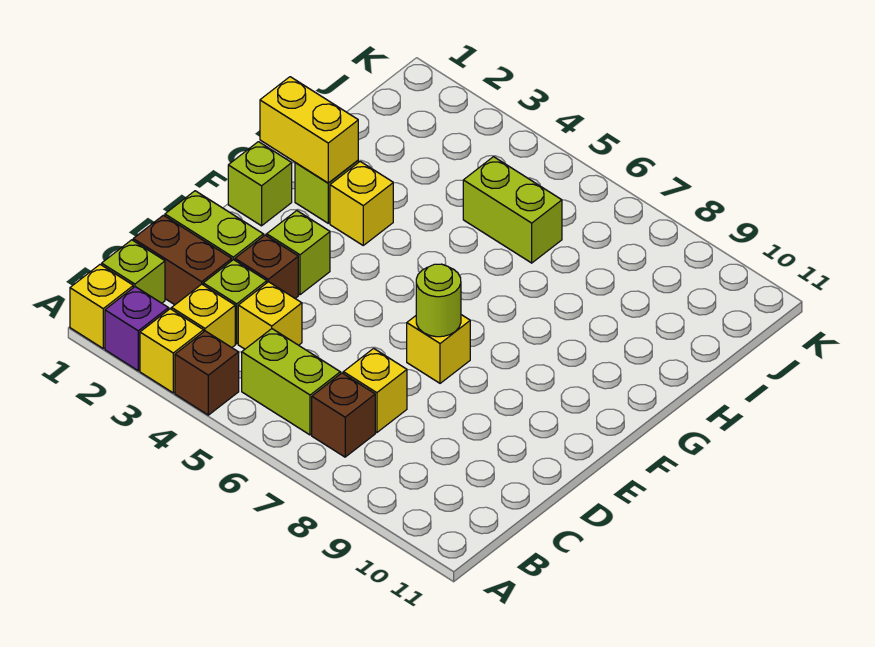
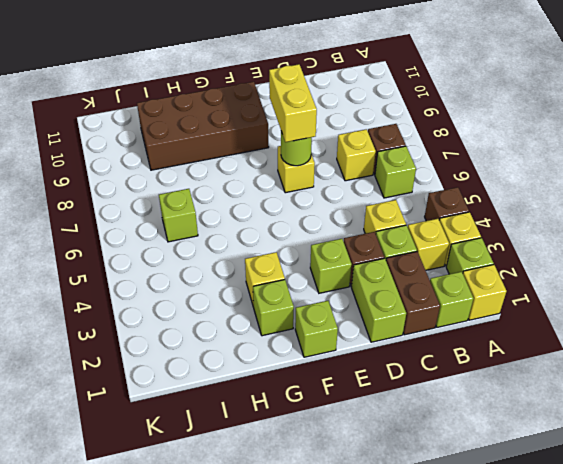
purple brick A2 level 1 -> lime brick A2 level 1
lime brick B5:B6 level 1 -> lime brick B6 level 1
none -> brown brick F9:I10 level 1
yellow brick G1:G2 level 2 -> yellow brick E7:E8 level 3
lime brick I5:I6 level 1 -> lime brick I6 level 1

